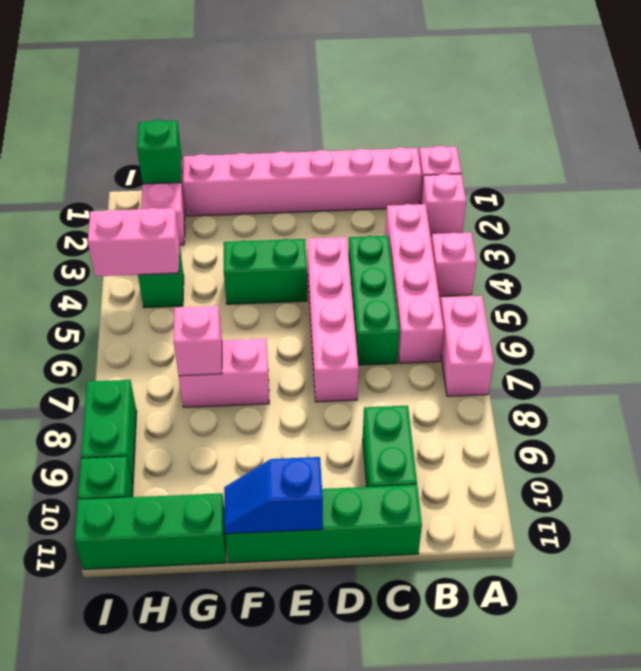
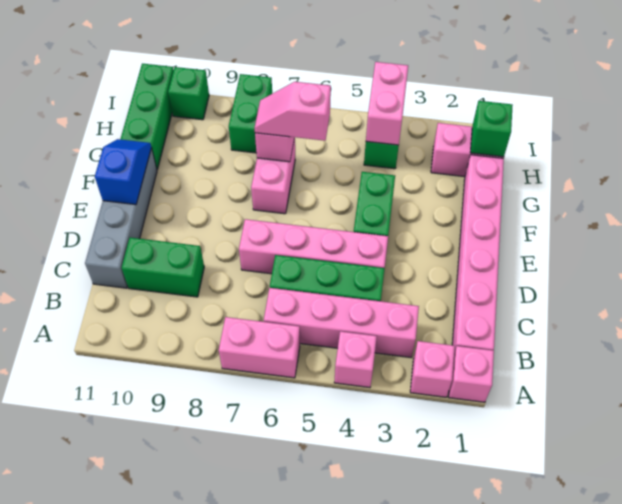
green brick C11:F11 level 1 -> grey brick C11:F11 level 1
none -> pink slope G6:G7 level 3 top 6
green brick I8:I9 level 1 -> green brick H8:I8 level 1

